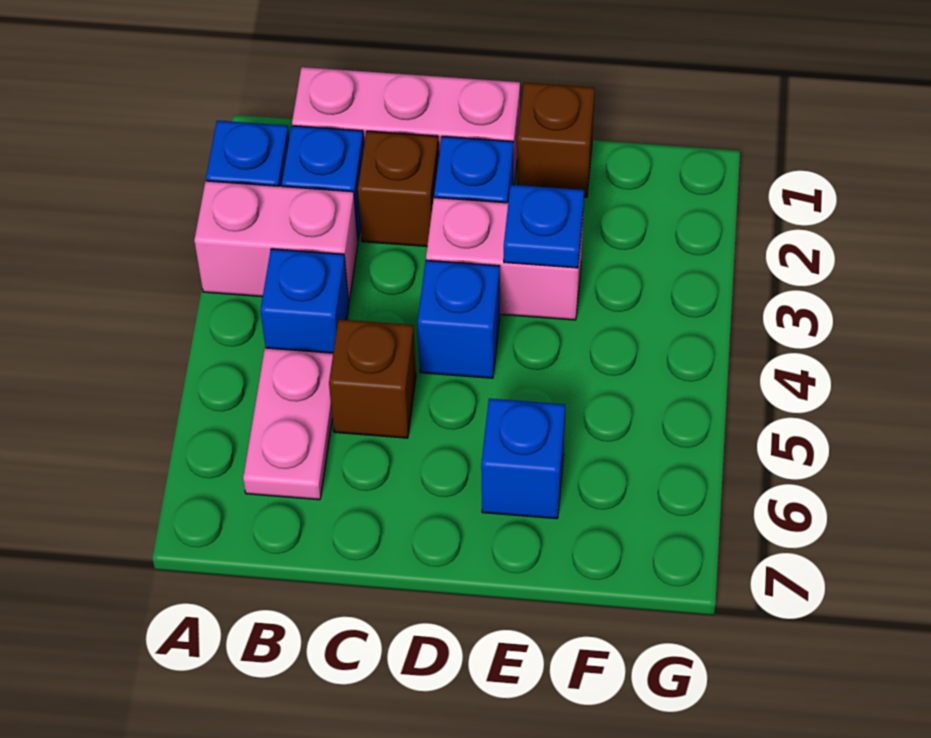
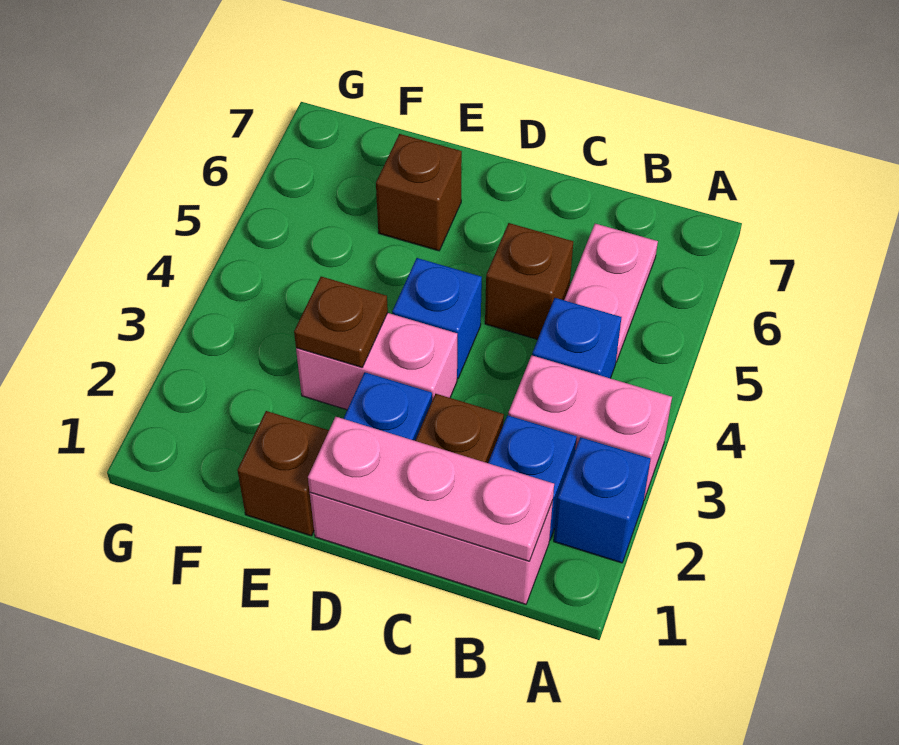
none -> pink plate B1:D1 level 2
blue plate E3 level 2 -> brown plate E3 level 2
blue brick E6 level 1 -> brown brick E6 level 1

